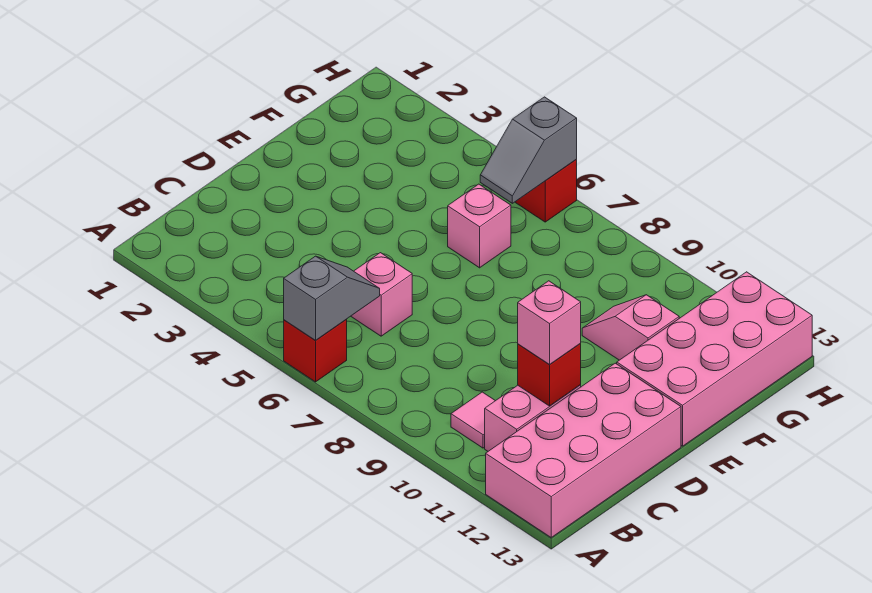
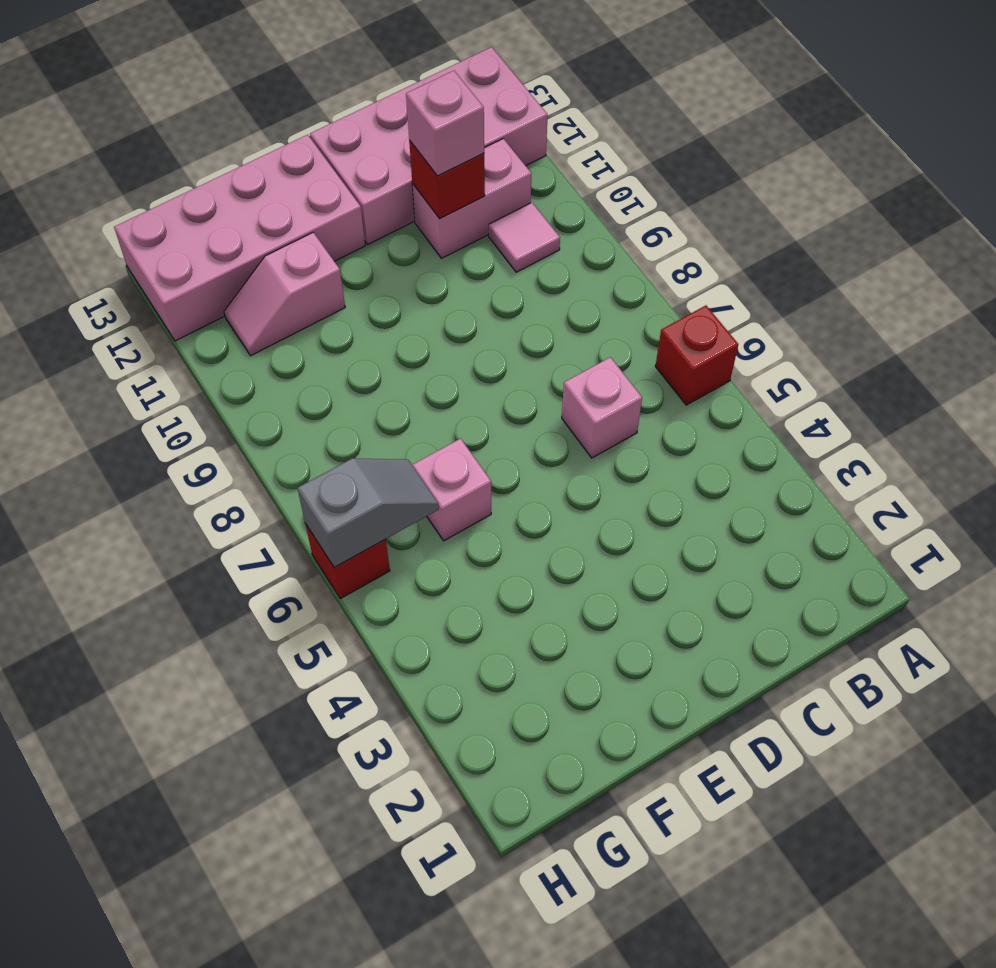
grey slope A6:B6 level 2 top A -> none
pink slope F10:F11 level 1 top 11 -> pink slope F11:G11 level 1 top F

